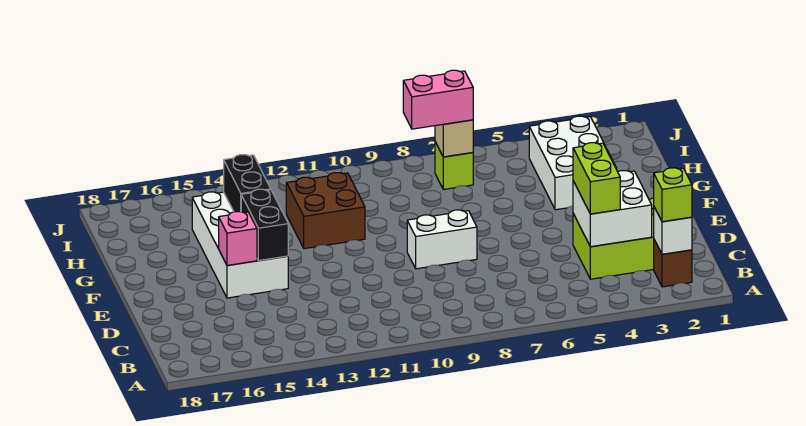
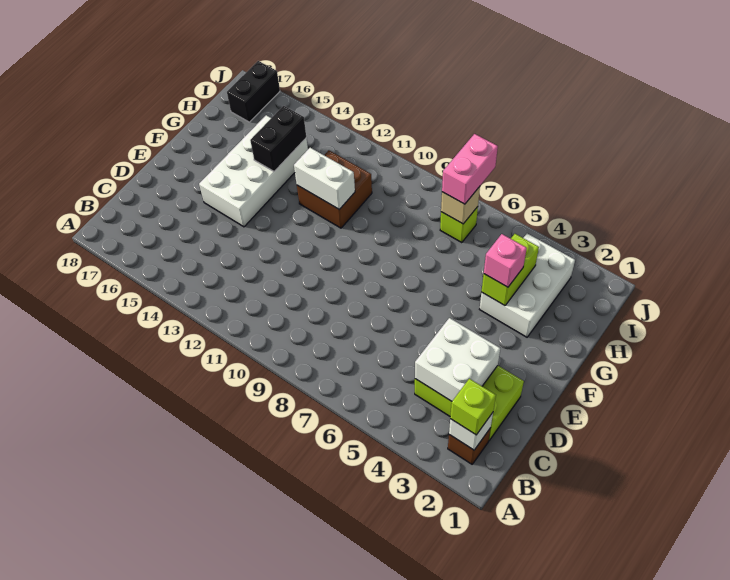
lime brick C4:D4 level 3 -> lime brick G4:H4 level 2
white brick E8:E9 level 1 -> white brick G11:G12 level 2
black brick E14:F14 level 2 -> black brick I17:J17 level 1
pink brick E15 level 2 -> pink brick G4 level 3
pink brick I7:I8 level 3 -> pink brick I7:J7 level 3

